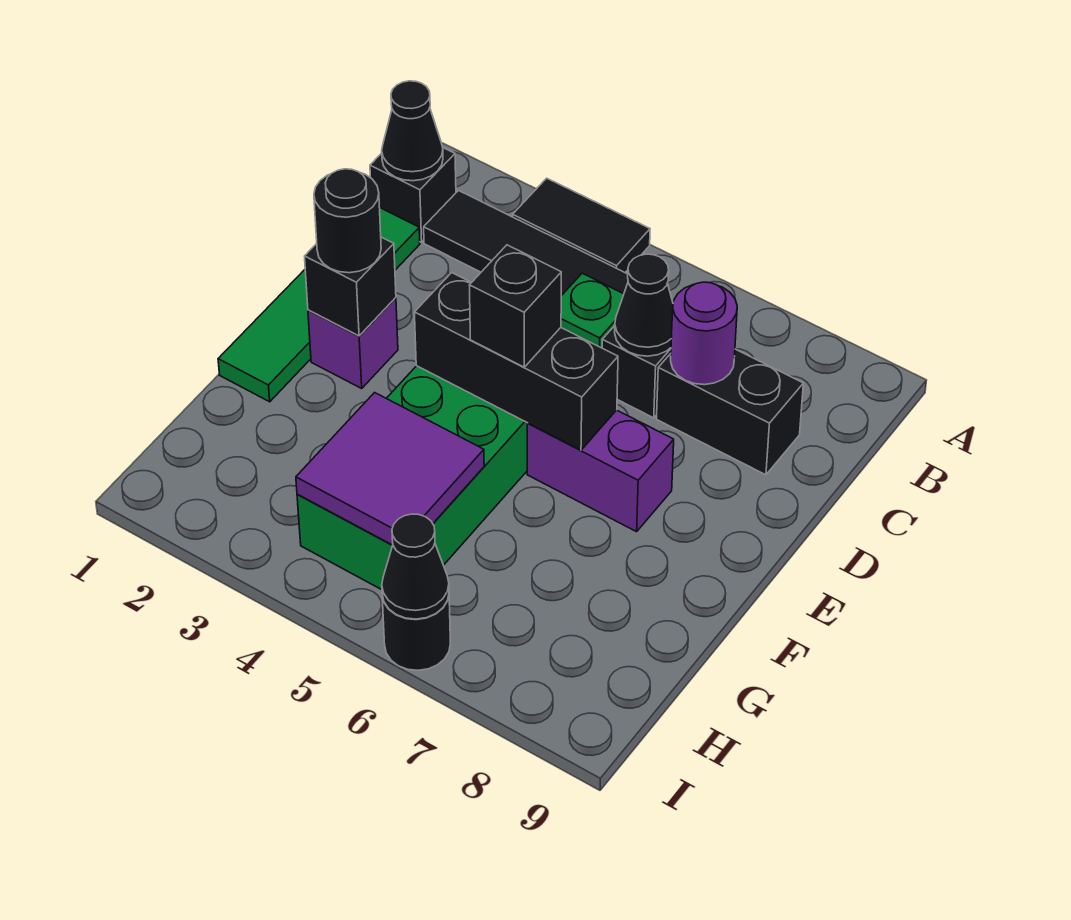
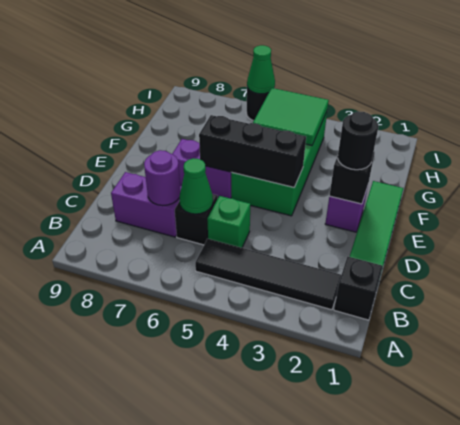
black tile A3:A4 level 1 -> none
black cone B1 level 2 -> none
black cone C6 level 2 -> green cone C6 level 2
black brick C7:C8 level 1 -> purple brick C7:C8 level 1
black brick E5 level 3 -> none
purple tile G4:H5 level 2 -> green tile G4:H5 level 2
black cone I6 level 2 -> green cone I6 level 2

